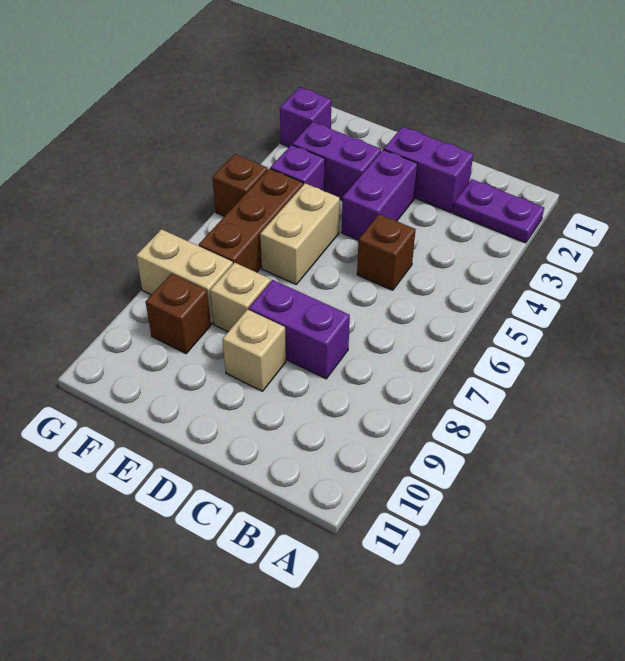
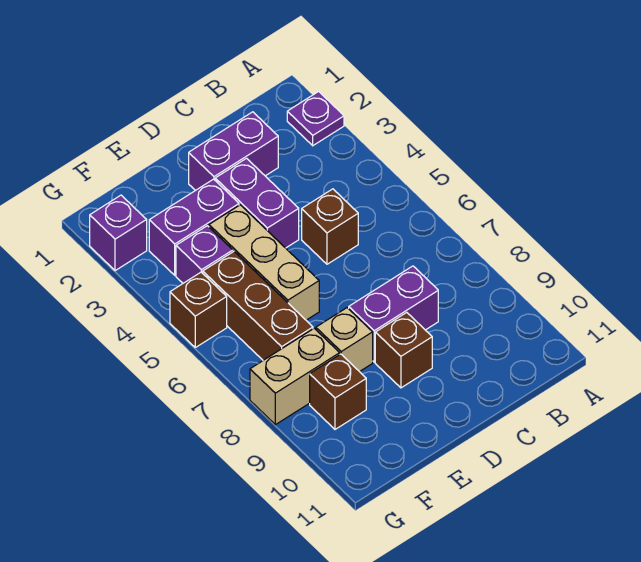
purple plate A2:B2 level 1 -> purple plate A2 level 1
tan brick D9 level 1 -> brown brick D9 level 1
tan brick E5:E6 level 1 -> tan brick E4:E6 level 1

